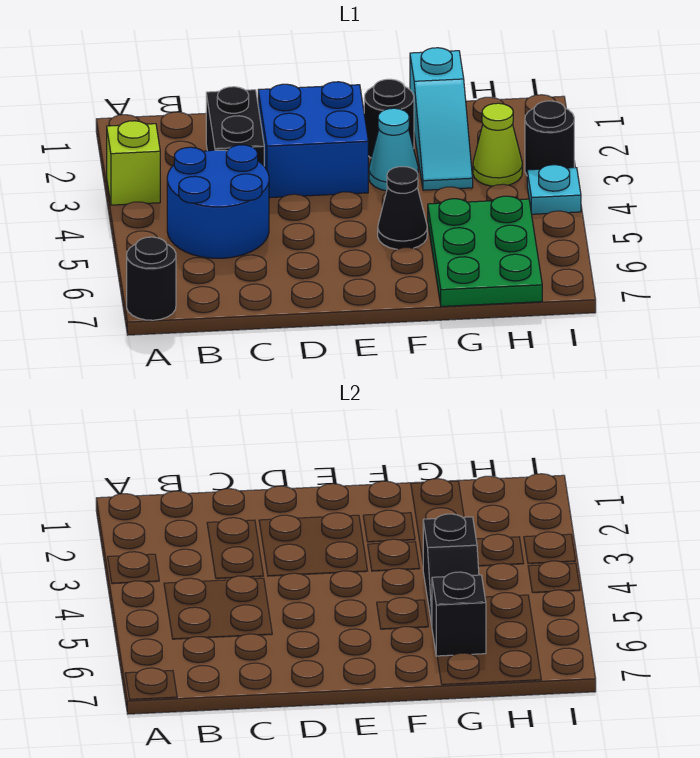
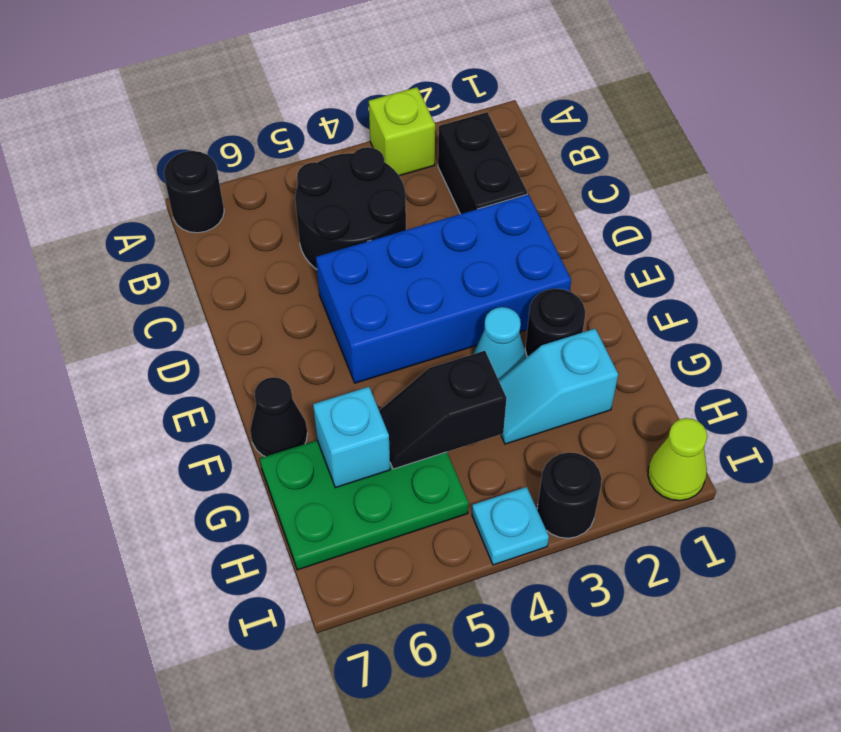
blue round brick B4:C5 level 1 -> black round brick B4:C5 level 1
black brick C2:C3 level 1 -> black brick B2:C2 level 1
blue brick D2:E3 level 1 -> blue brick D2:E5 level 1
black cone F5 level 1 -> black cone F7 level 1
cyan slope G1:G3 level 1 top 1 -> cyan slope G2:G3 level 1 top 2
black brick G6 level 2 -> cyan brick G6 level 2
lime cone H3 level 1 -> lime cone I1 level 1

